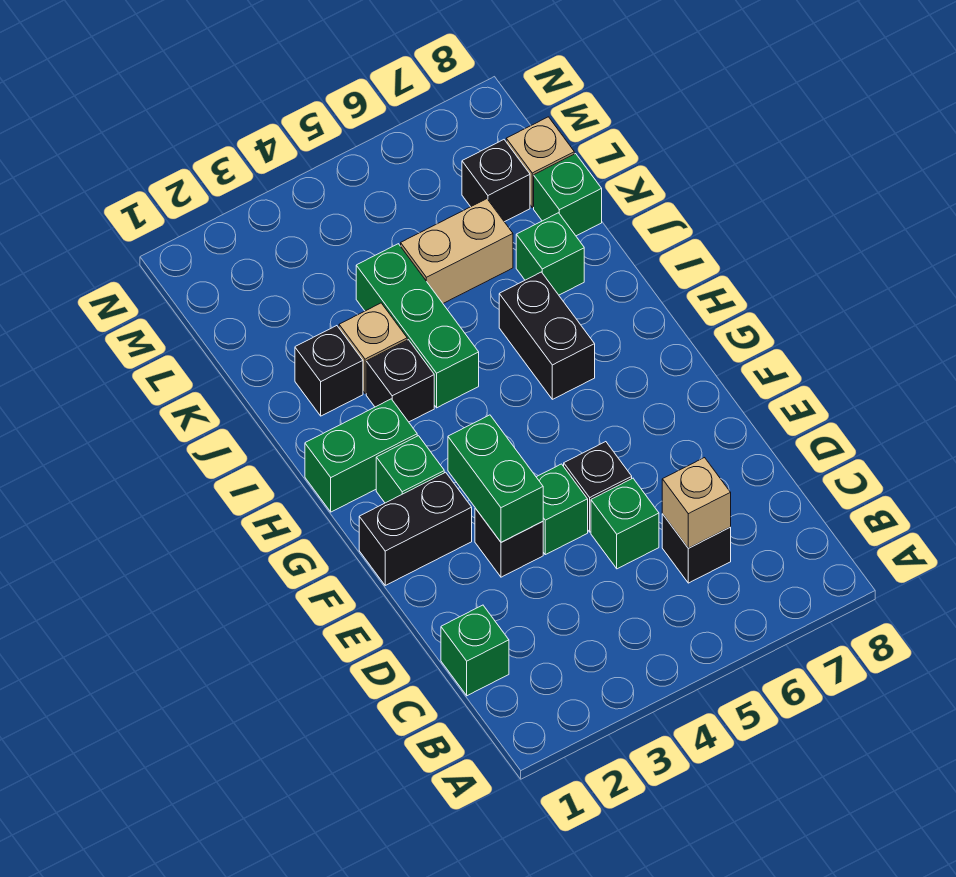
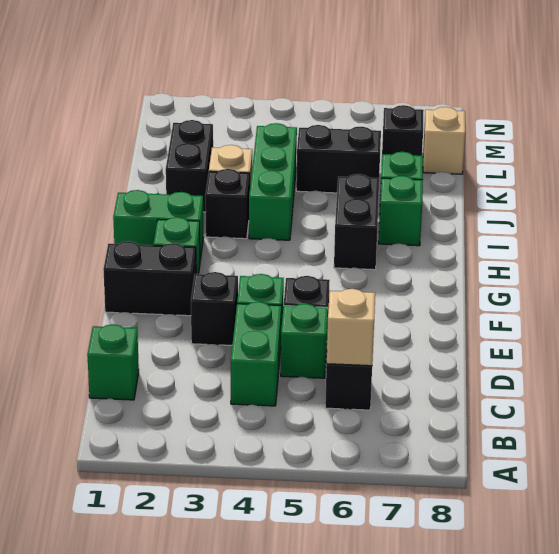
green brick E3:F3 level 2 -> green brick C4:D4 level 1
black brick J2 level 1 -> black brick J2:K2 level 1
tan brick K5:K6 level 1 -> black brick K5:K6 level 1
green brick K8 level 1 -> green brick I7 level 1

